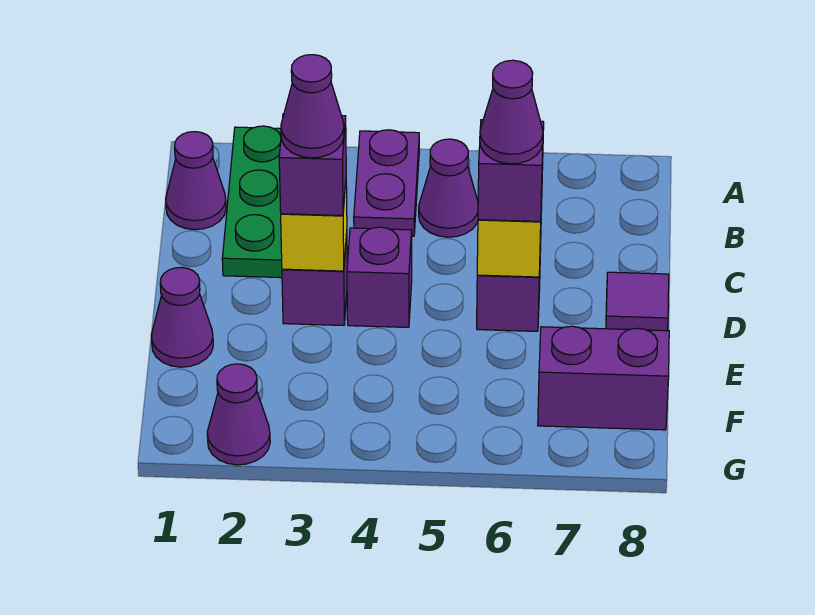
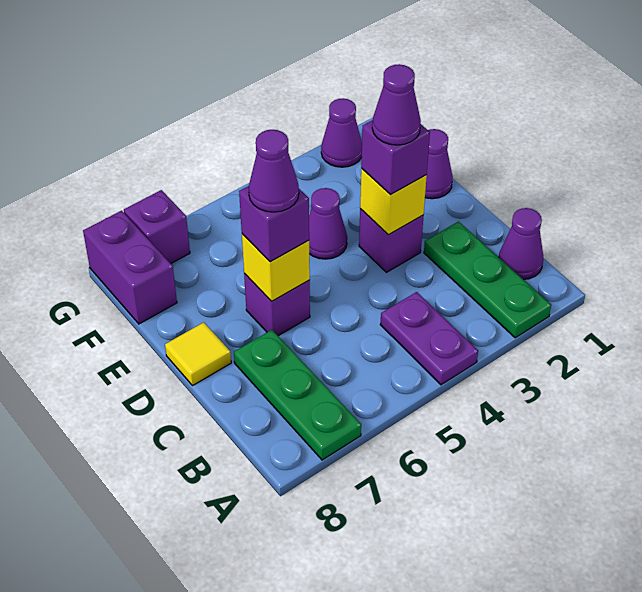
none -> green plate A7:C7 level 1
purple cone B5 level 1 -> purple cone E4 level 1
purple brick D4 level 1 -> purple brick G7 level 1
purple tile D8 level 1 -> yellow tile D8 level 1
purple brick F7:F8 level 1 -> purple brick F8:G8 level 1

